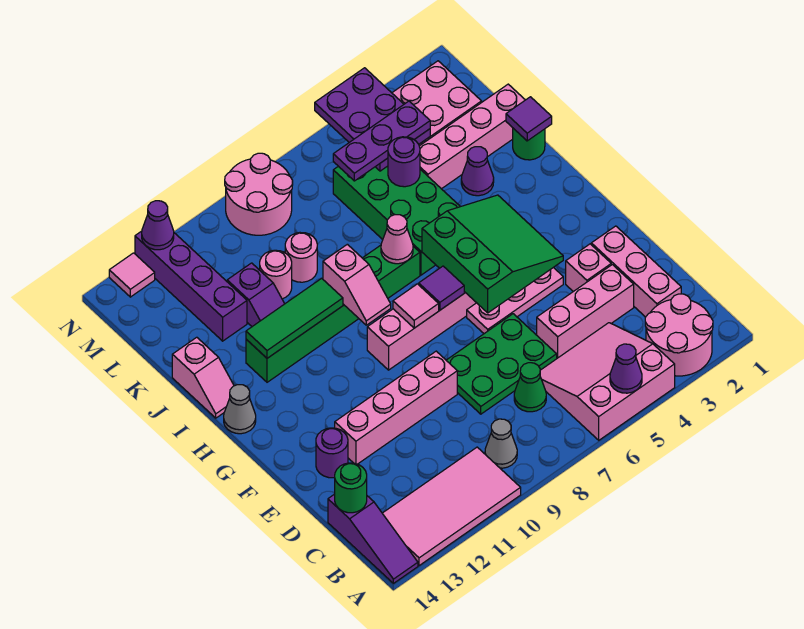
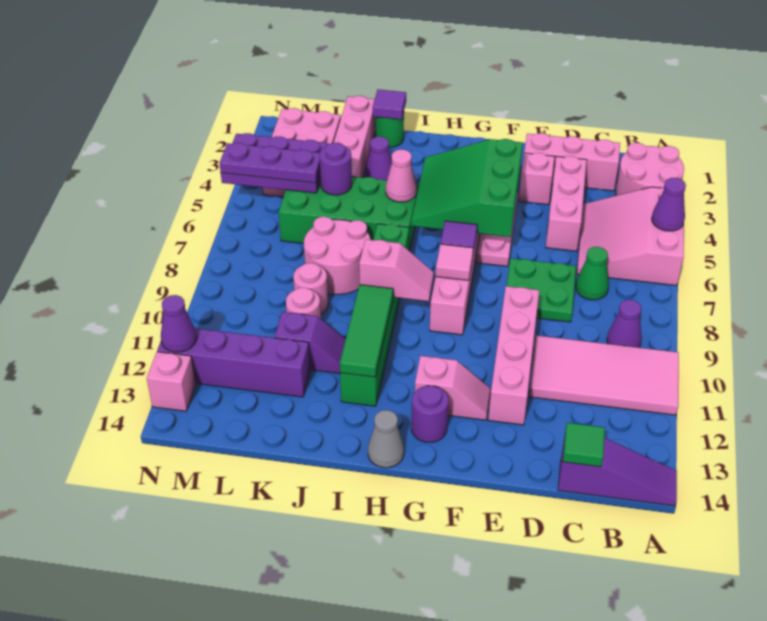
pink tile A10:B13 level 1 -> pink tile A10:D11 level 1
grey cone B9 level 1 -> purple cone B9 level 1
green round brick C14 level 2 -> green tile C14 level 2
green plate D6:E8 level 1 -> green plate D7:E8 level 1
purple round brick E13 level 1 -> purple round brick G13 level 1
green slope F4:H6 level 2 top 6 -> green slope F4:H6 level 2 top F
pink cone I7 level 2 -> pink cone I5 level 2
pink slope I14:J14 level 1 top J -> pink slope F12:G12 level 1 top G
purple plate L4:L6 level 3 -> purple plate L5:N5 level 3
pink round brick M8:N9 level 1 -> pink round brick J7:K8 level 1
pink tile N13 level 1 -> pink brick N13 level 1

